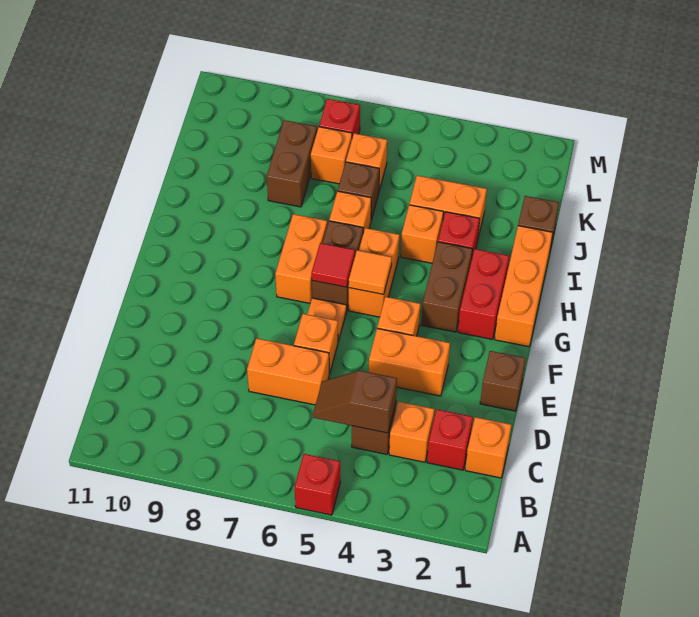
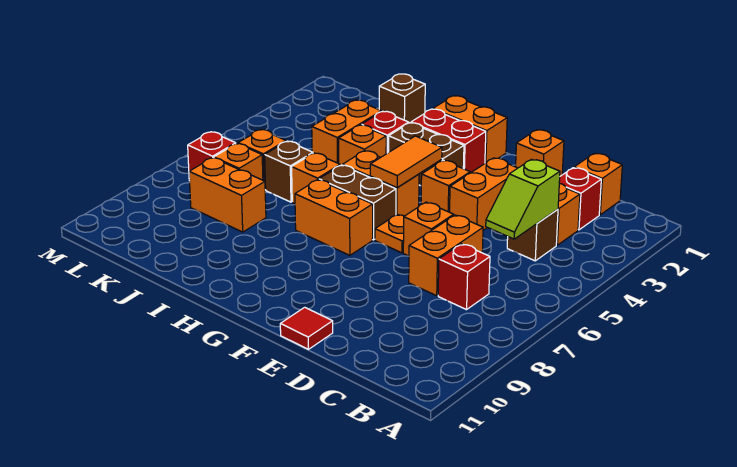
red brick A5 level 1 -> red brick C7 level 1
brown slope C4:C5 level 2 top 4 -> lime slope C4:C5 level 2 top 4
brown brick E1 level 1 -> orange brick E1 level 1
orange brick G1:I1 level 1 -> orange brick G1:H1 level 1
orange tile G5 level 2 -> orange tile G4:G5 level 2
red tile G6 level 2 -> red tile E11 level 1
brown brick J8:K8 level 1 -> orange brick J8:K8 level 1

